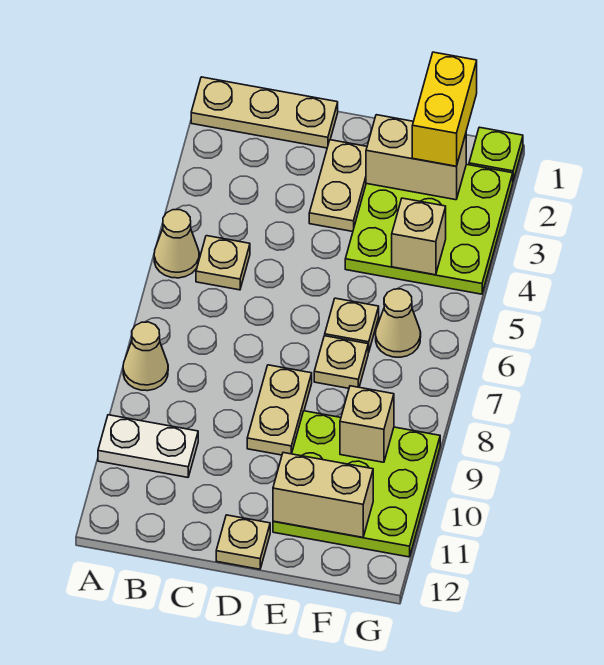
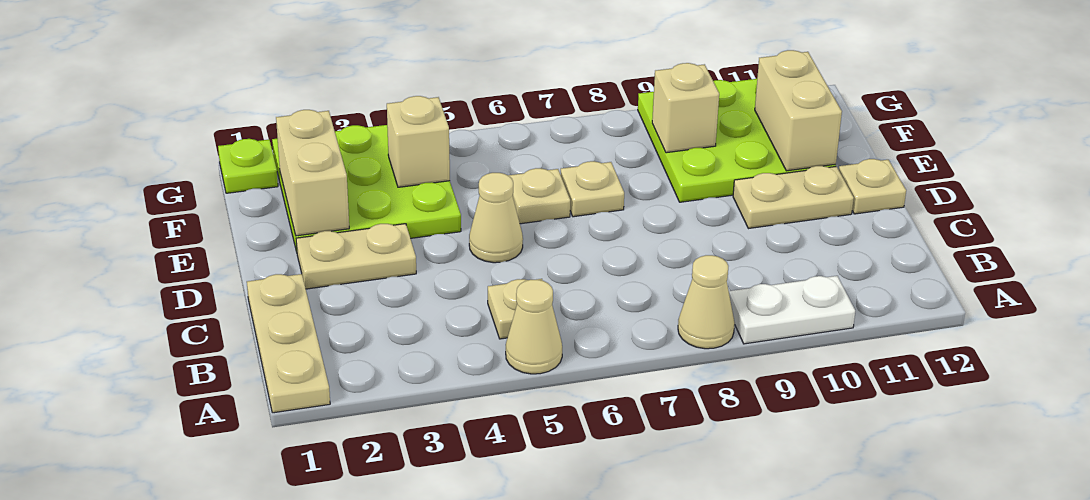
white plate A10:B10 level 1 -> white plate A9:A10 level 1
tan plate D8:D9 level 1 -> tan plate D10:D11 level 1
yellow brick F1:F2 level 3 -> none
tan cone F6 level 1 -> tan cone D5 level 1

